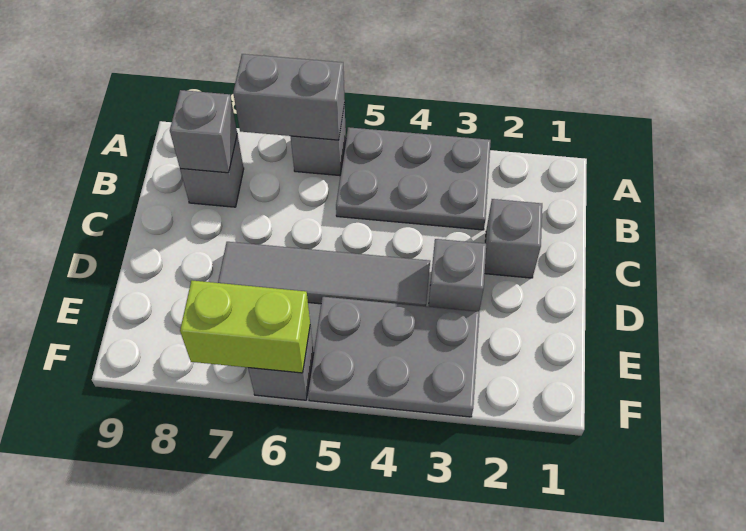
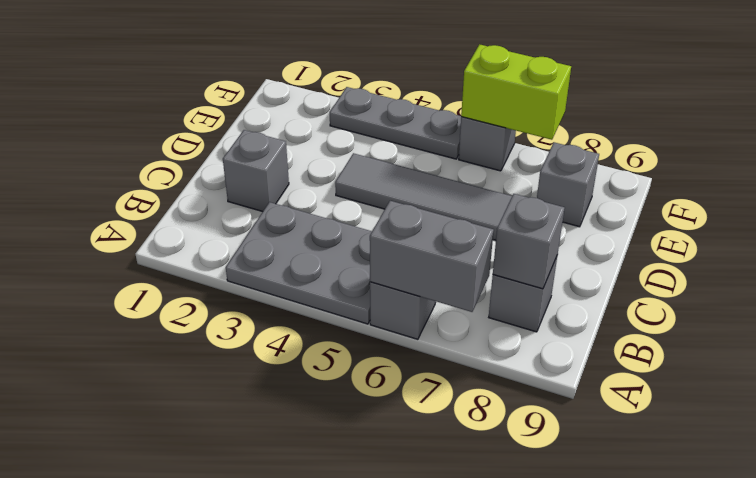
grey brick D3 level 1 -> grey brick E8 level 1
grey plate E3:F5 level 1 -> grey plate F3:F5 level 1

